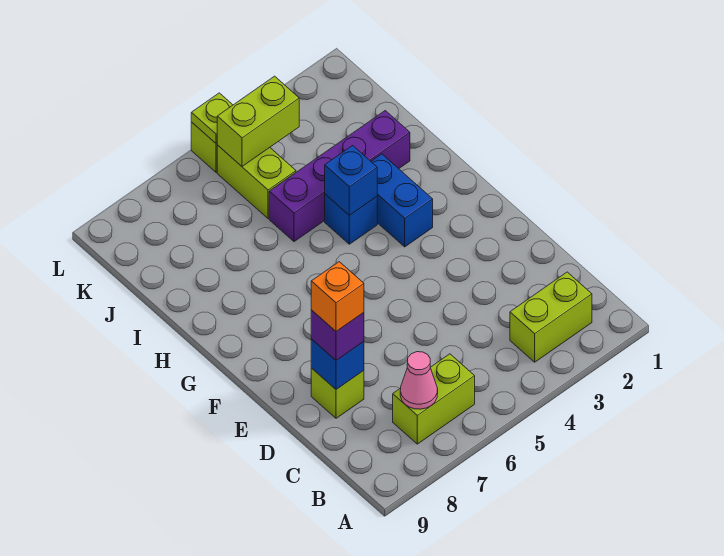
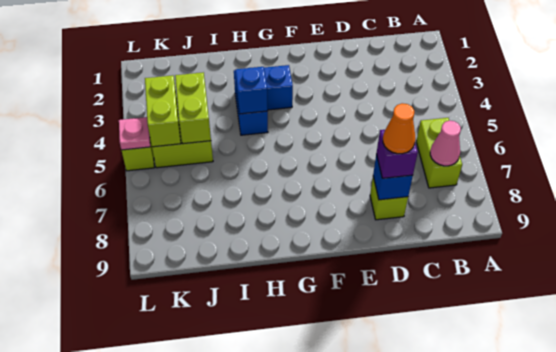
lime brick B2:B3 level 1 -> lime brick J4:J5 level 2
orange brick D8 level 4 -> orange cone D8 level 4
purple brick I2:I5 level 1 -> none
lime plate L5 level 2 -> pink plate L5 level 2

